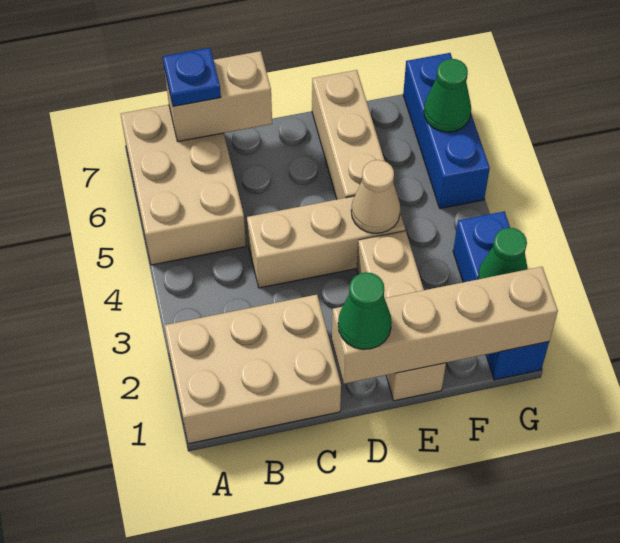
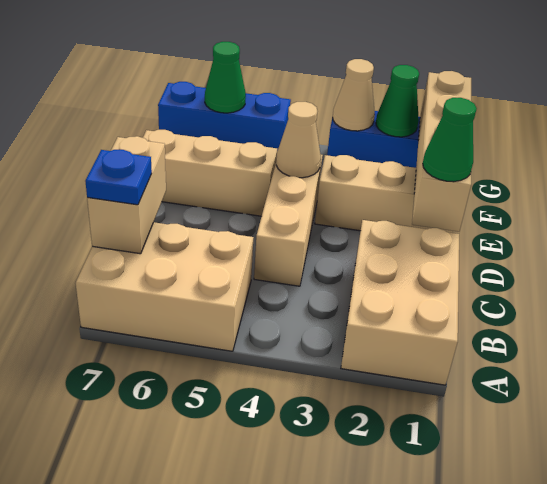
none -> tan cone G3 level 2

